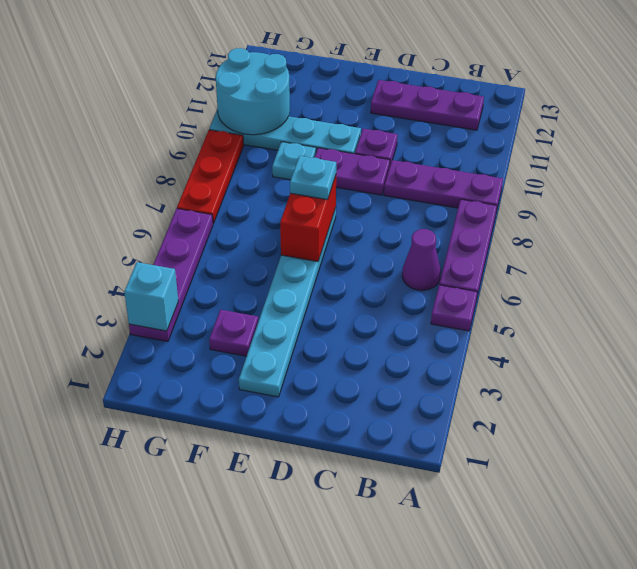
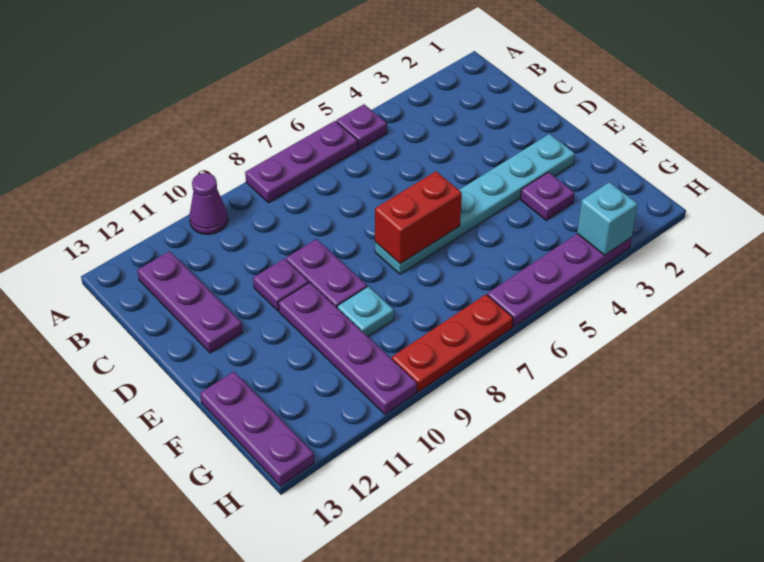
purple plate A9:C9 level 1 -> purple plate F13:H13 level 1
purple cone B6 level 1 -> purple cone A10 level 1
cyan plate E7 level 3 -> none
cyan plate E10:H10 level 1 -> purple plate E10:H10 level 1
cyan round brick G10:H11 level 2 -> none

